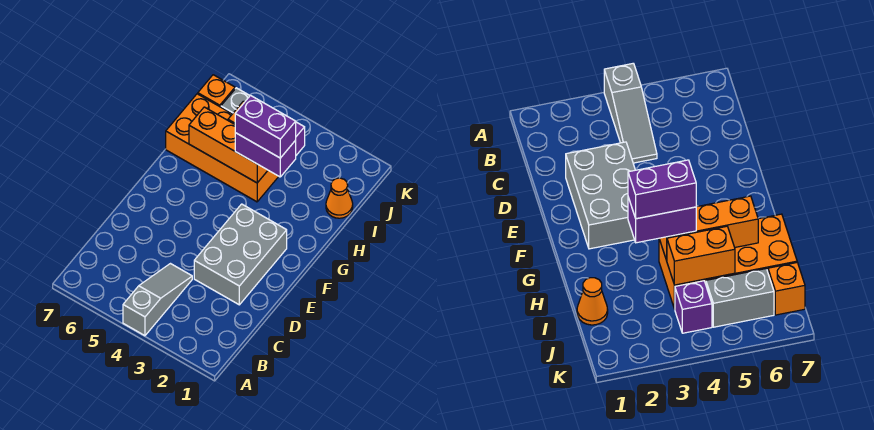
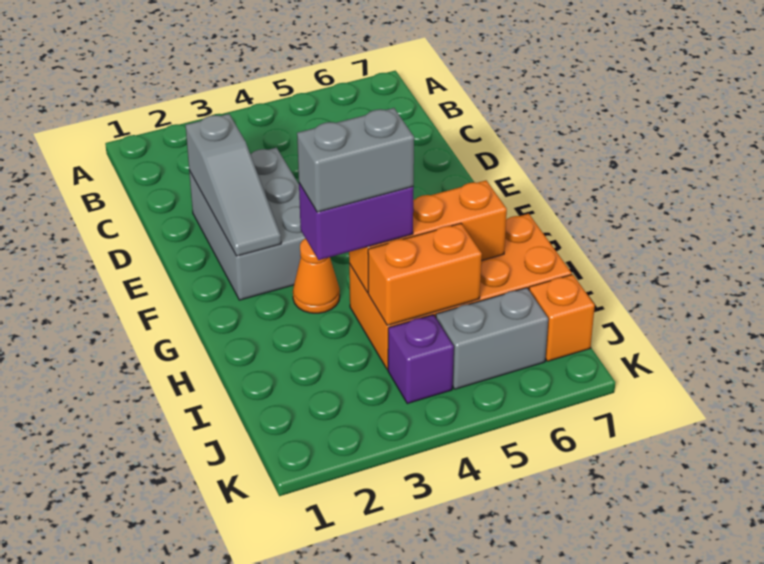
grey slope A4:C4 level 1 top A -> grey slope D2:F2 level 2 top D
purple brick H3:H4 level 4 -> grey brick H3:H4 level 4
orange cone I1 level 1 -> orange cone G3 level 1

